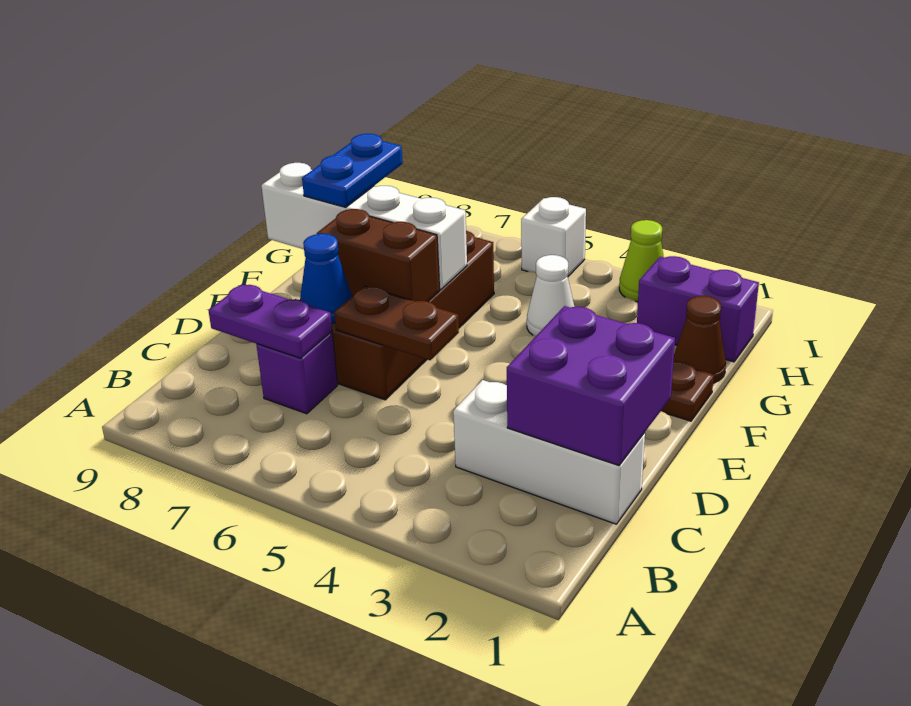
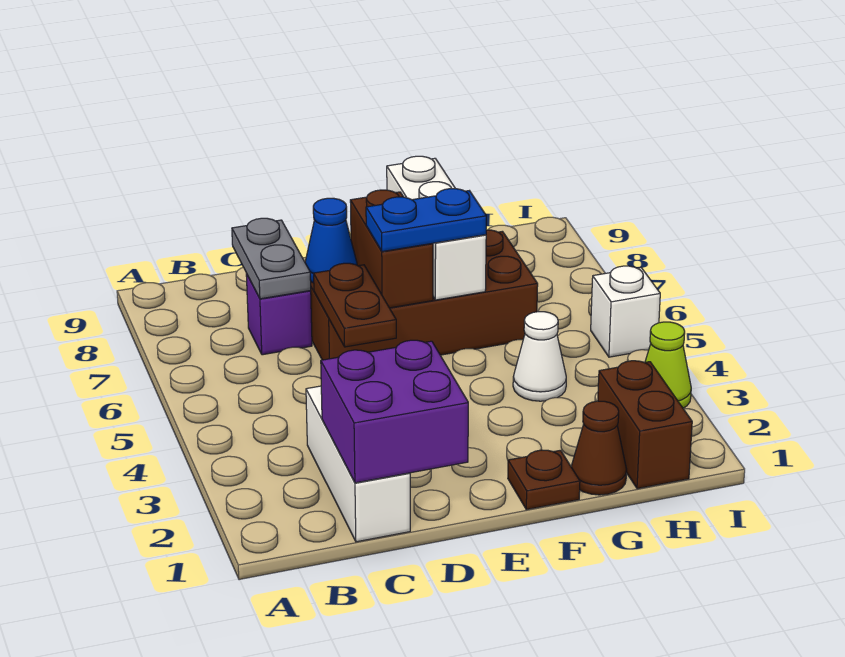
purple plate C7:C8 level 2 -> grey plate C7:C8 level 2
white brick F6:F9 level 2 -> white brick F6:F8 level 2
blue plate F8:G8 level 3 -> blue plate E6:F6 level 3
purple brick H1:H2 level 1 -> brown brick H1:H2 level 1

